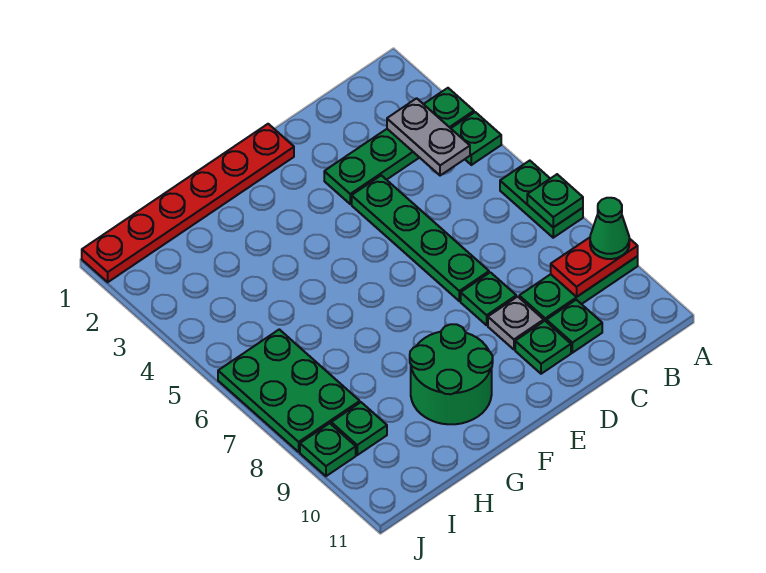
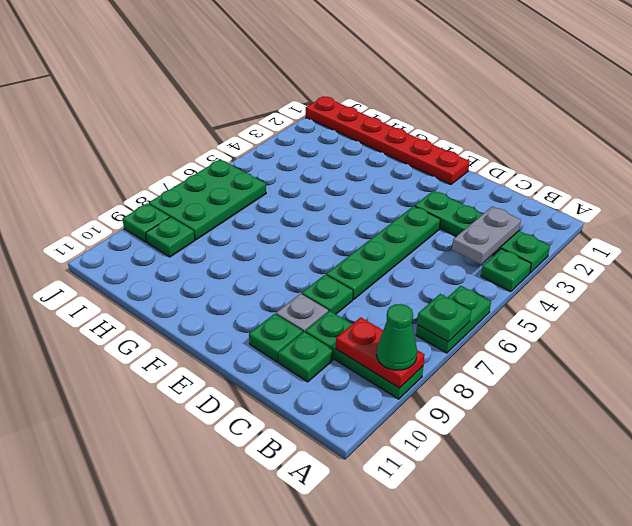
green round brick F9:G10 level 1 -> none

